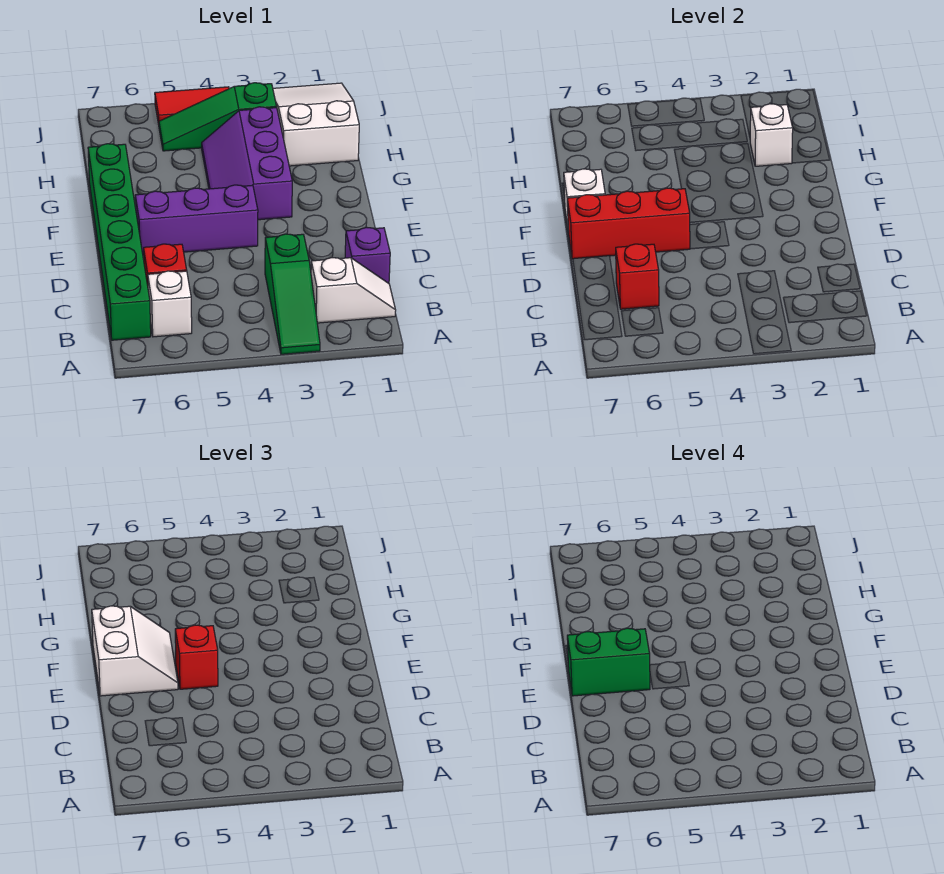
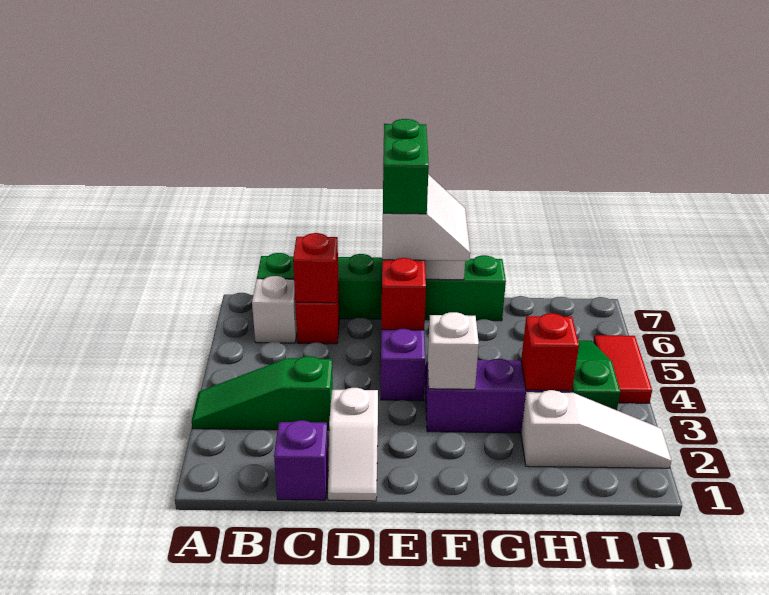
white slope B1:B2 level 1 top 2 -> white slope D1:D2 level 1 top 2
red brick E5 level 3 -> red brick H3 level 2
white slope E6:F7 level 3 top 7 -> white slope E6:F7 level 3 top E
white slope H1:J2 level 1 top H -> white slope H2:J2 level 1 top H
white brick H2 level 2 -> white brick F3 level 2

